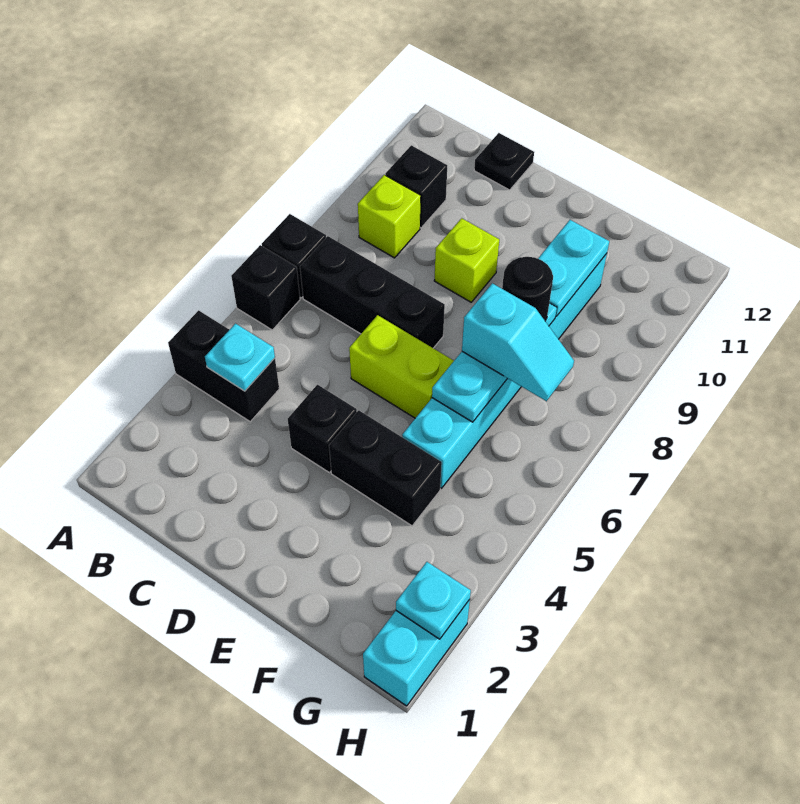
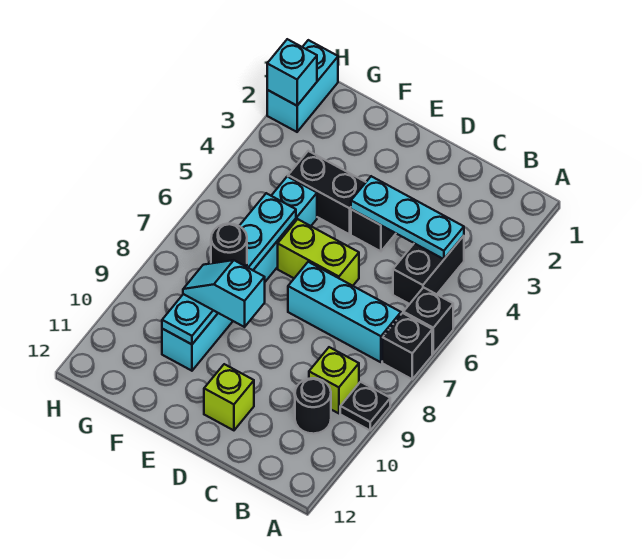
black brick A4:B4 level 1 -> black brick B4:B5 level 1
cyan plate B4 level 2 -> cyan plate B4:D4 level 2
black brick B7:D7 level 1 -> cyan brick B7:D7 level 1
black brick B10 level 1 -> black round brick B10 level 1
black plate C12 level 1 -> black plate A9 level 1
lime brick D9 level 1 -> lime brick D11 level 1
cyan slope F7:G7 level 3 top F -> cyan slope E9:F9 level 3 top E
cyan plate H2 level 2 -> cyan brick H2 level 2

